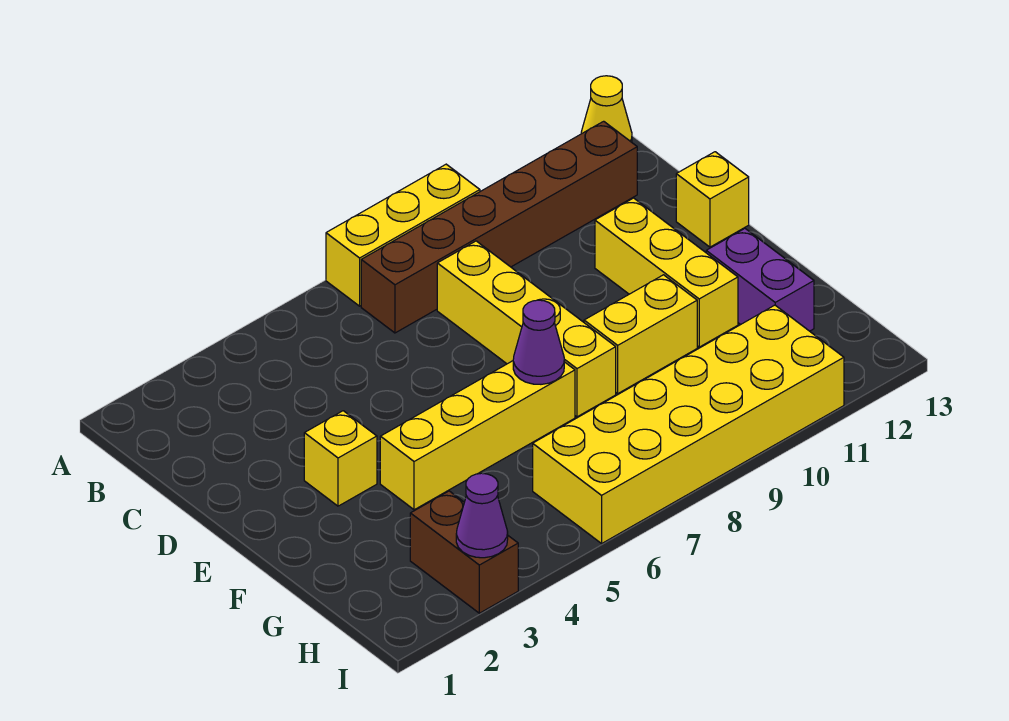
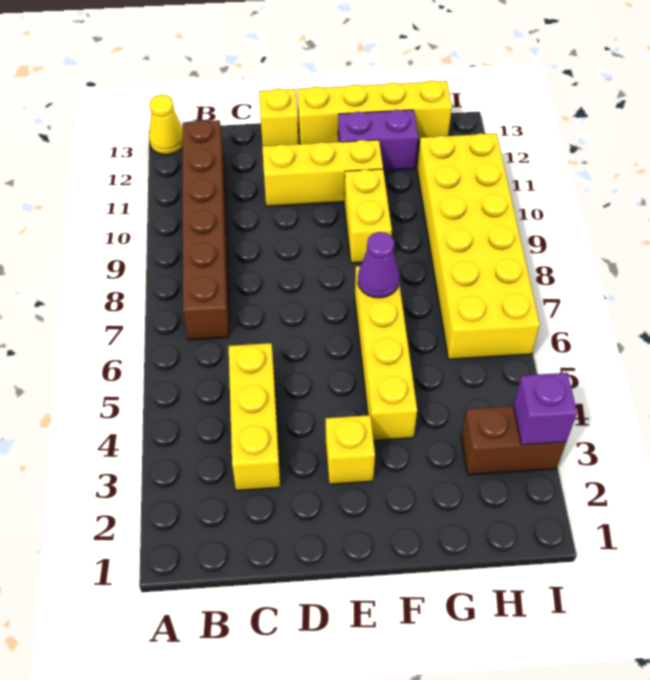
yellow brick A7:A9 level 1 -> yellow brick C3:C5 level 1
yellow brick C8:F8 level 1 -> yellow brick E13:H13 level 1
purple cone I3 level 2 -> purple brick I3 level 2

